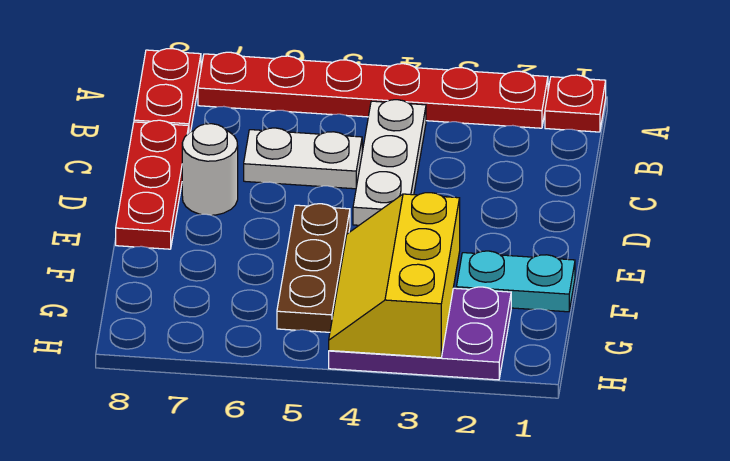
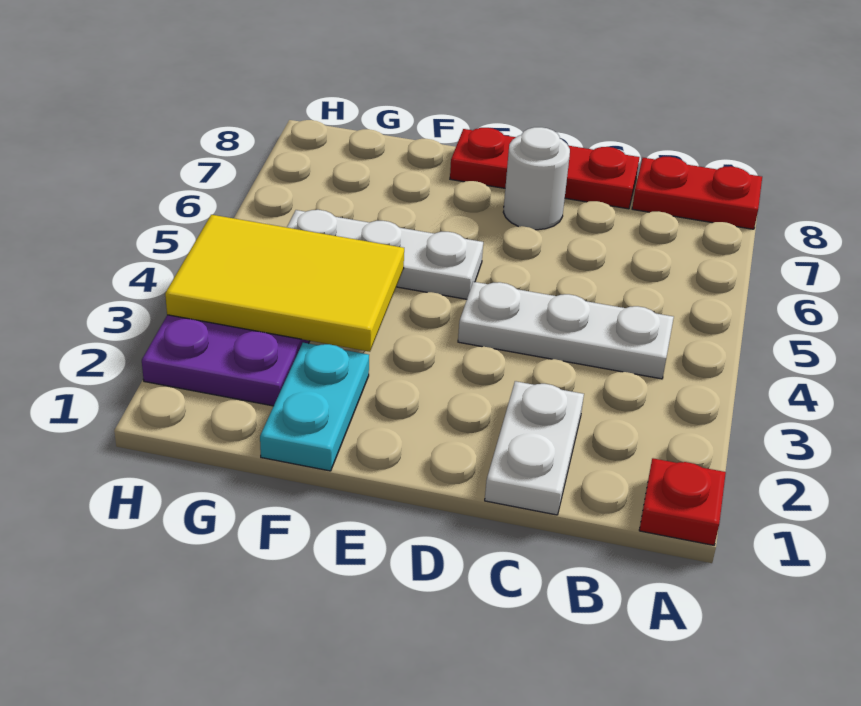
red plate A2:A7 level 1 -> none
white plate C5:C6 level 1 -> white plate C1:C2 level 1
brown plate E5:G5 level 1 -> white plate E5:G5 level 1
yellow slope F3:H4 level 2 top 3 -> yellow tile F3:H4 level 2

